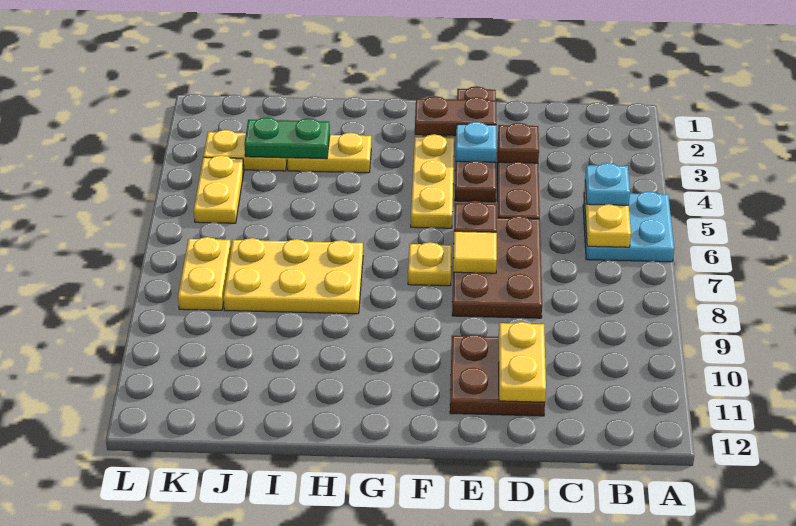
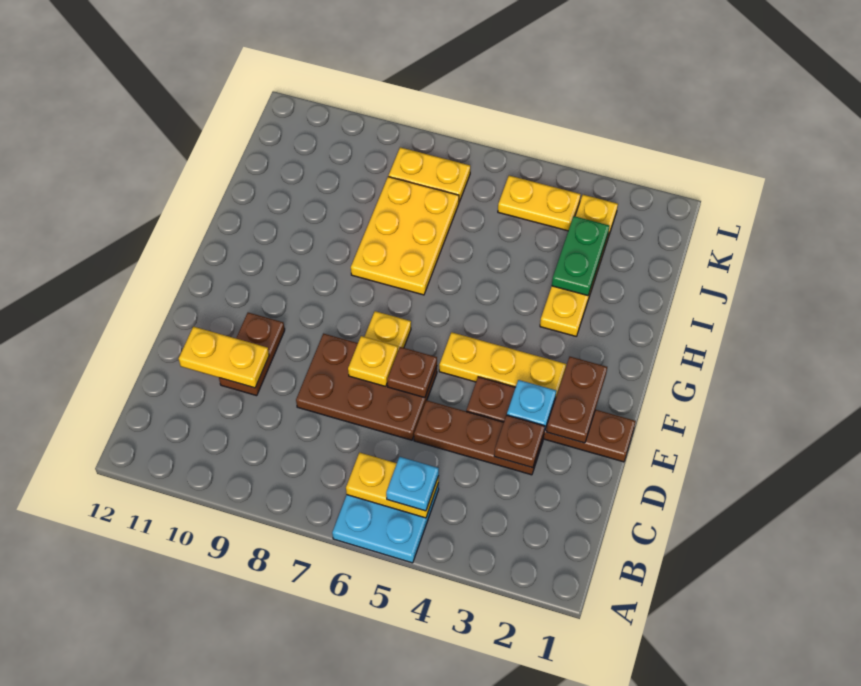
brown plate D10:E11 level 1 -> brown plate D10:E10 level 1
yellow tile E7 level 2 -> yellow plate E7 level 2

